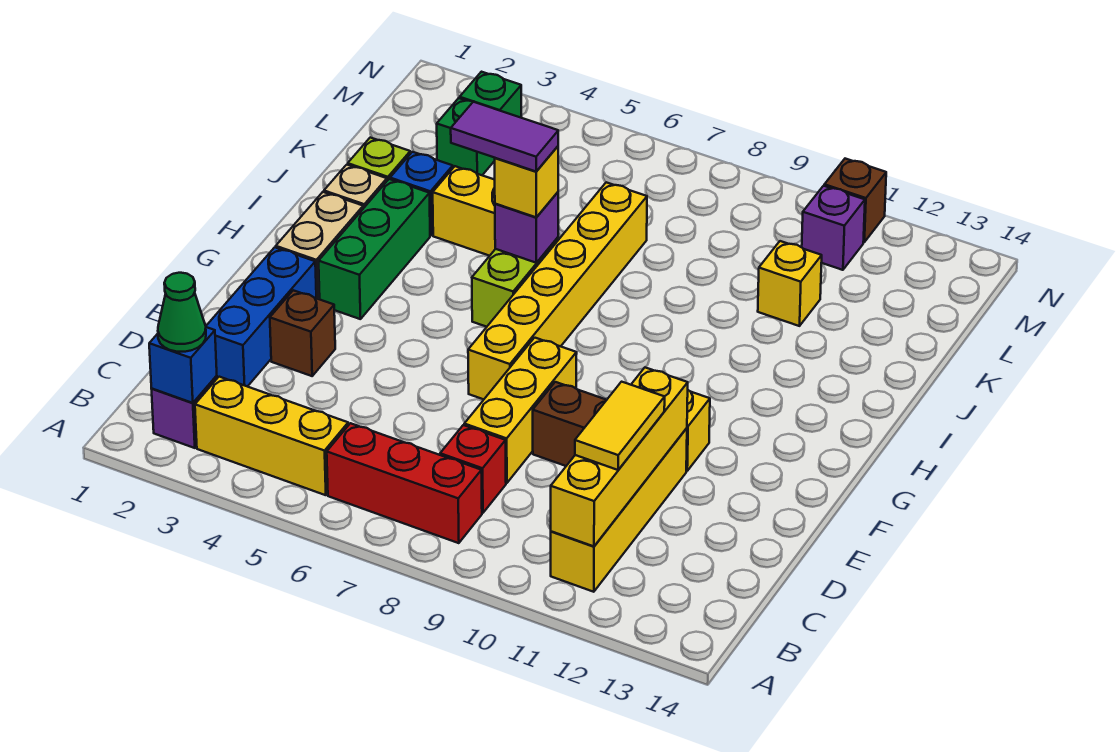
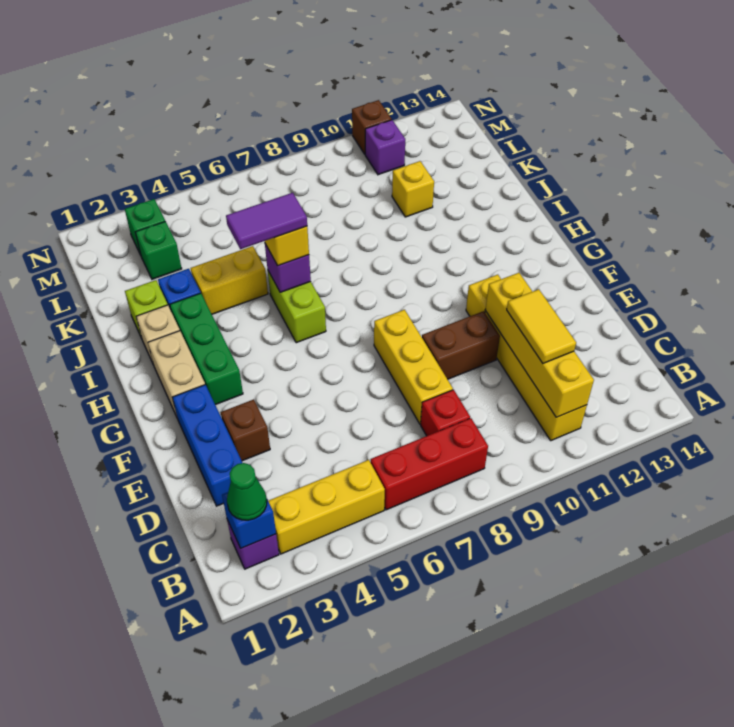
yellow brick F7:K7 level 1 -> none

